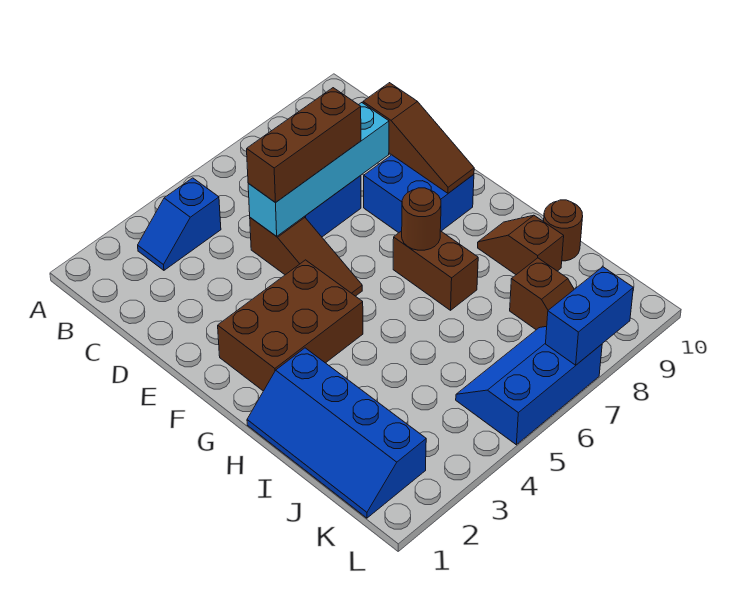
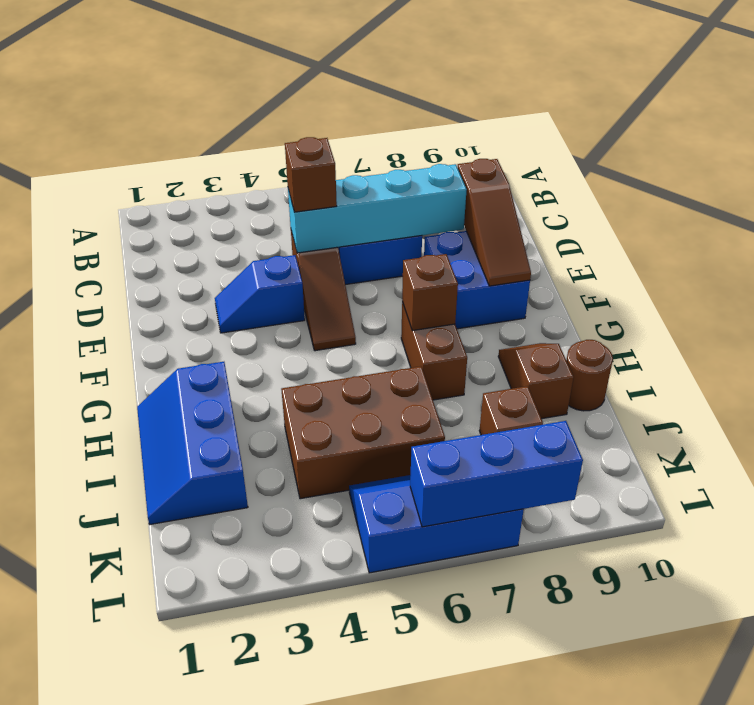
blue slope B3:B4 level 1 top 4 -> blue slope E3:E4 level 1 top 4
brown brick D5:D7 level 3 -> brown brick D5 level 3
brown brick F2:G4 level 1 -> brown brick I4:J6 level 1
brown round brick G7 level 2 -> brown brick G7 level 2
blue slope H1:K2 level 1 top 2 -> blue slope H1:J2 level 1 top 2
blue brick L7:L8 level 2 -> blue brick L6:L8 level 2

